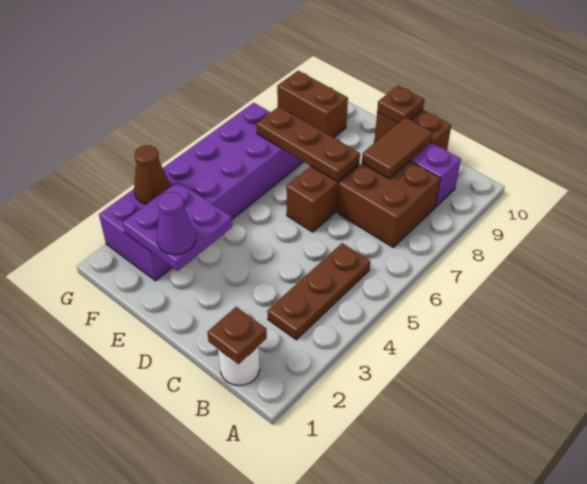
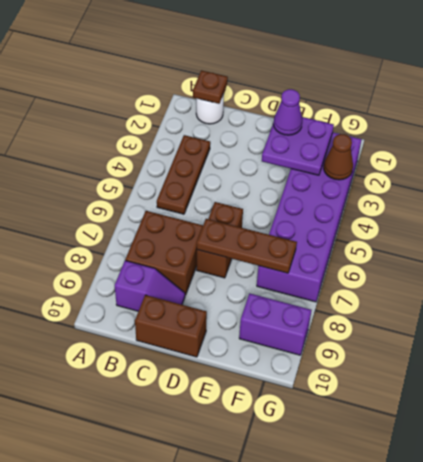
brown tile C8:C9 level 2 -> none
brown plate D10 level 2 -> none
brown brick F9:G9 level 1 -> purple brick F9:G9 level 1

